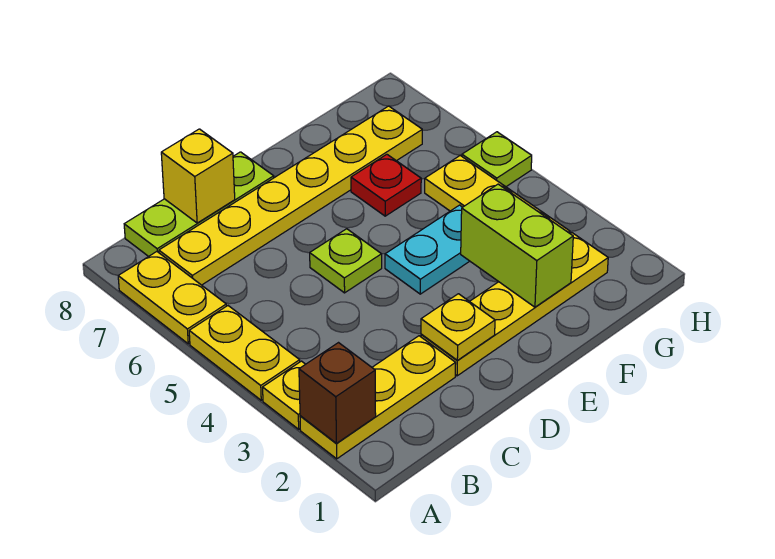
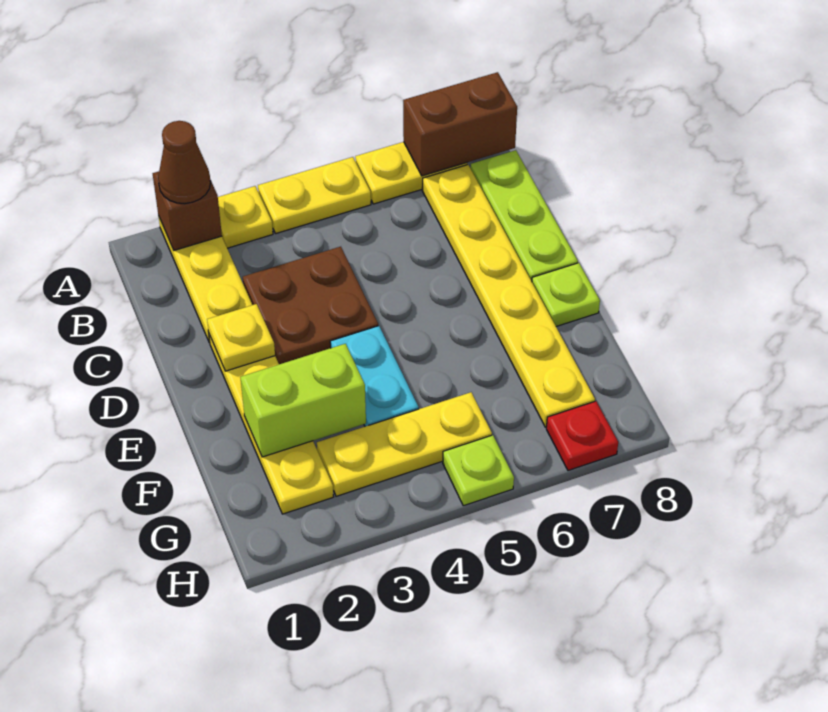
none -> brown cone A2 level 3
none -> brown brick A7:A8 level 2
none -> brown plate C3:D4 level 1
yellow brick C8 level 2 -> none
lime plate D5 level 1 -> lime plate E8 level 1
red plate F6 level 1 -> red plate H7 level 1

